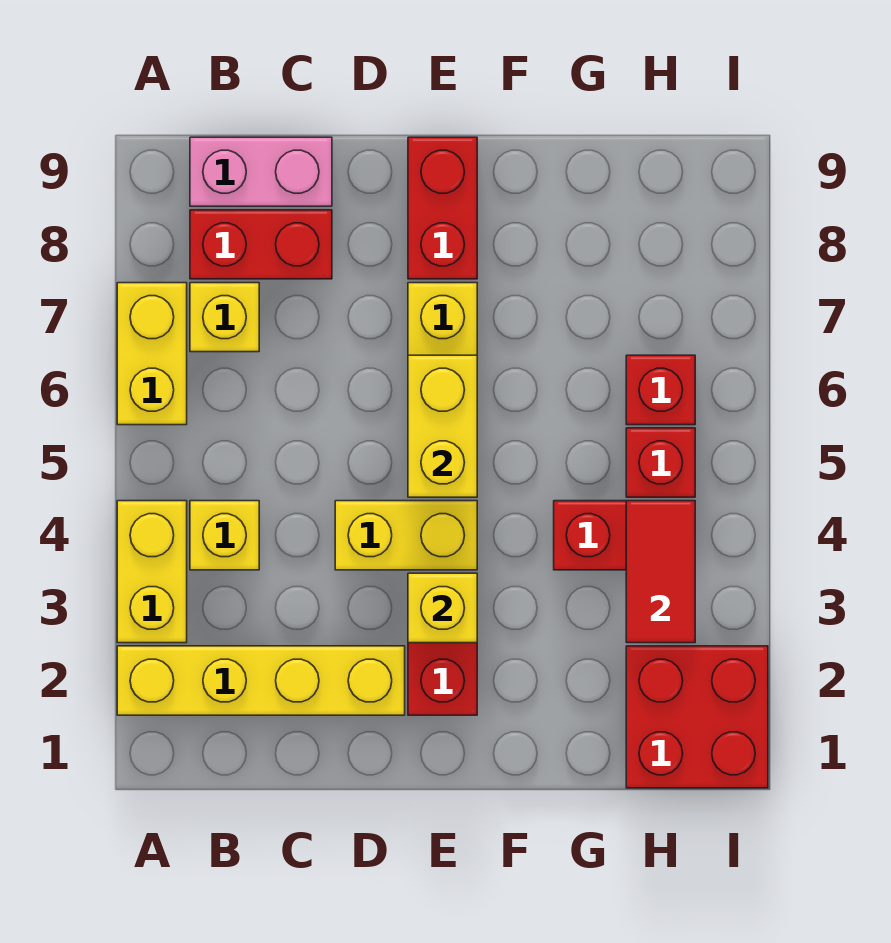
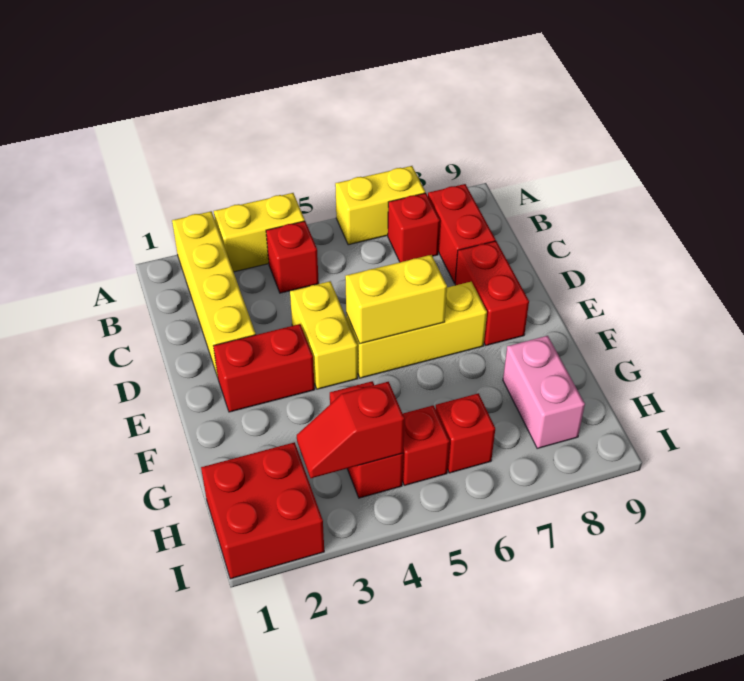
yellow brick B4 level 1 -> red brick B4 level 1
yellow brick B7 level 1 -> red brick B7 level 1
pink brick B9:C9 level 1 -> pink brick G8:H8 level 1
yellow brick E3 level 2 -> none
red brick E8:E9 level 1 -> red brick D8:E8 level 1
red tile H3:H4 level 2 -> red slope H3:H4 level 2 top 4

